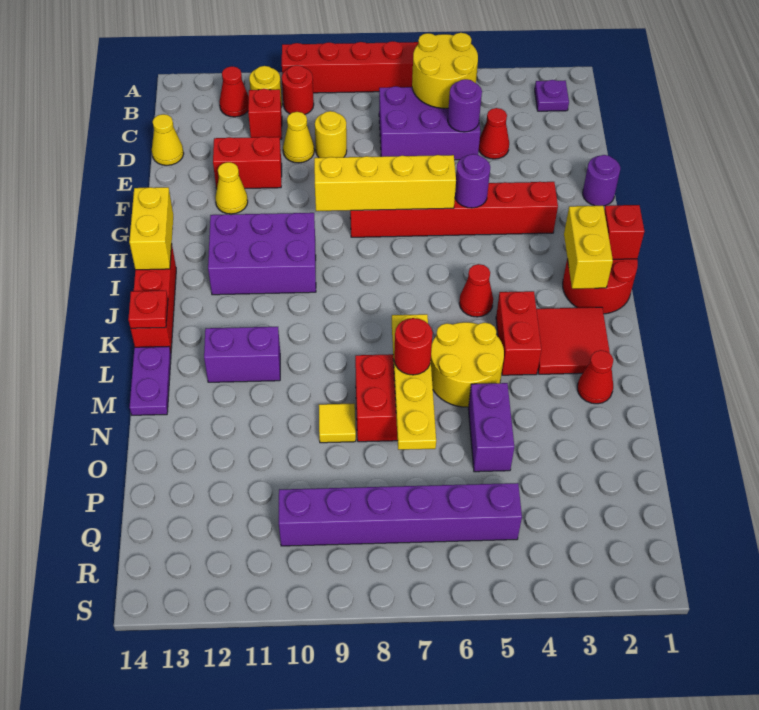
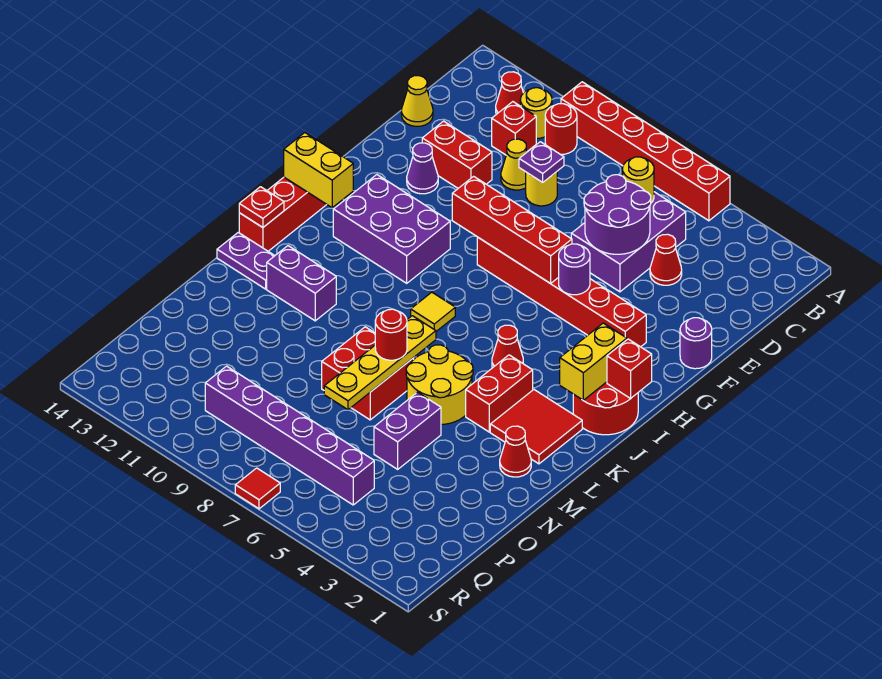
purple plate B2 level 1 -> purple plate D9 level 2
yellow round brick B5:C6 level 2 -> yellow round brick C6 level 2
purple brick C5:D7 level 1 -> purple brick C5:E6 level 1
purple round brick D5 level 2 -> purple round brick D5:E6 level 2
yellow cone F12 level 1 -> purple cone F12 level 1
yellow brick G6:G9 level 2 -> red brick G6:G9 level 2
yellow brick H14:I14 level 2 -> yellow brick I13:I14 level 2
purple plate L14:M14 level 1 -> purple plate L13:L14 level 1
yellow tile N9 level 1 -> yellow tile J8 level 1
none -> red tile S7 level 1

